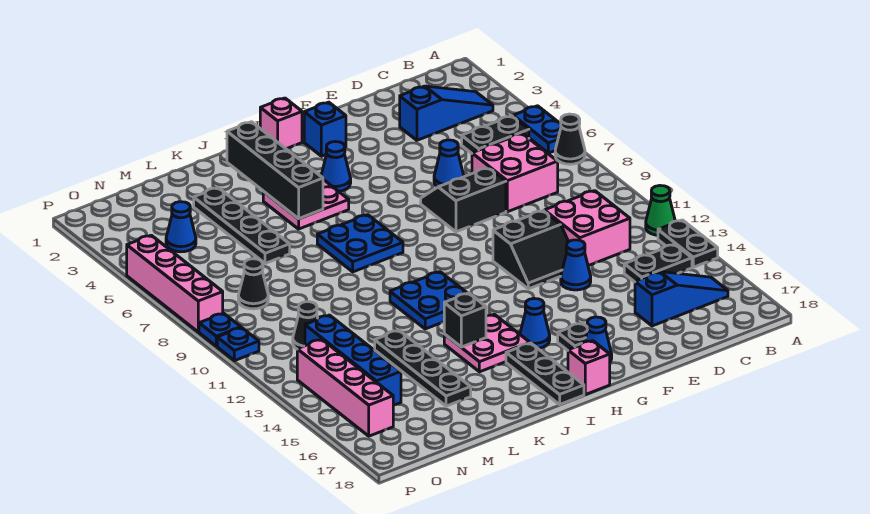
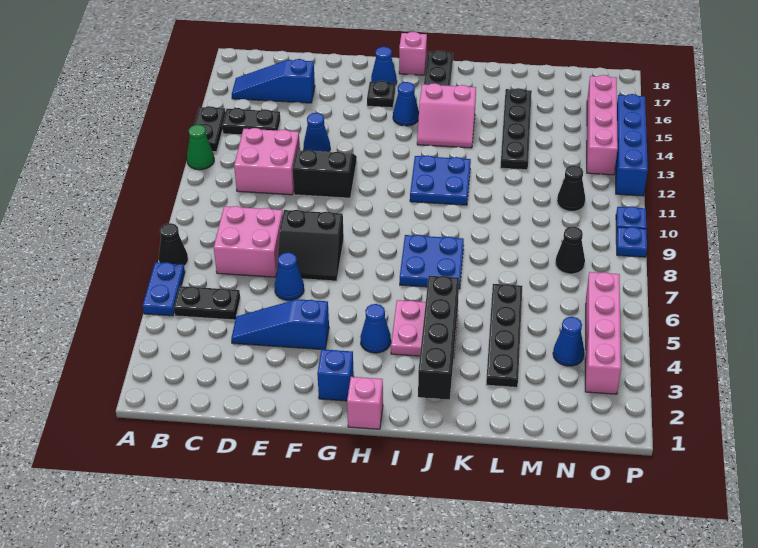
blue slope B3:D3 level 1 top D -> blue slope D4:F4 level 1 top F
pink plate I14:J15 level 1 -> pink slope I14:J15 level 1 top 15
black brick J14 level 2 -> none
blue brick N12:N15 level 1 -> blue brick P12:P15 level 1
pink brick P5:P8 level 1 -> pink brick O3:O6 level 1

